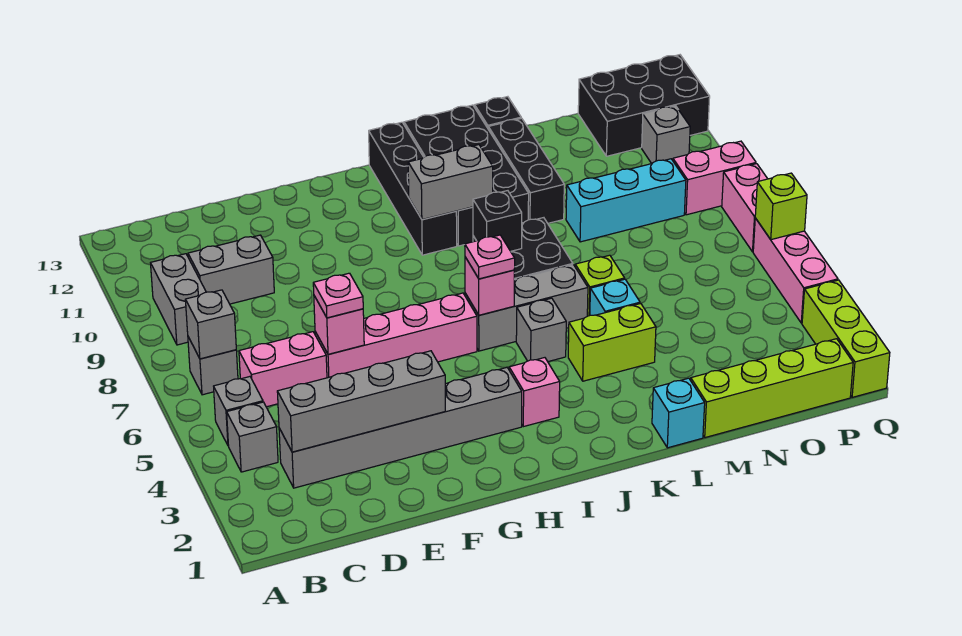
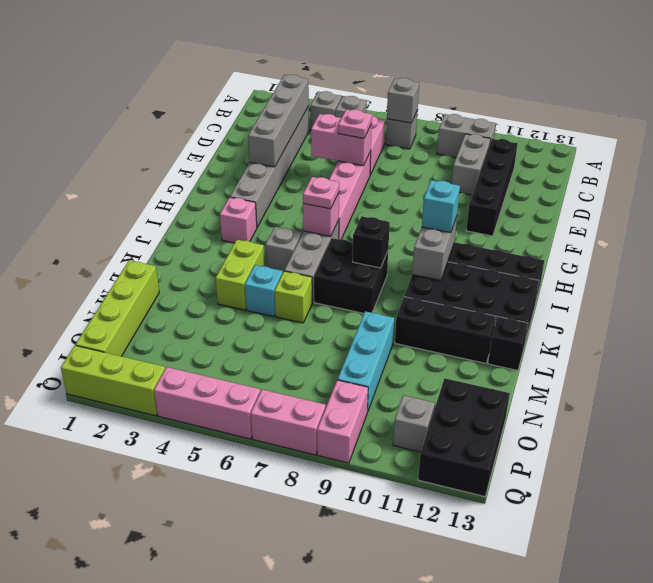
none -> black brick C11:F11 level 1
pink brick E6 level 2 -> pink brick E5:E6 level 2
cyan brick L1 level 1 -> cyan brick I10 level 3
lime brick Q6 level 2 -> none

